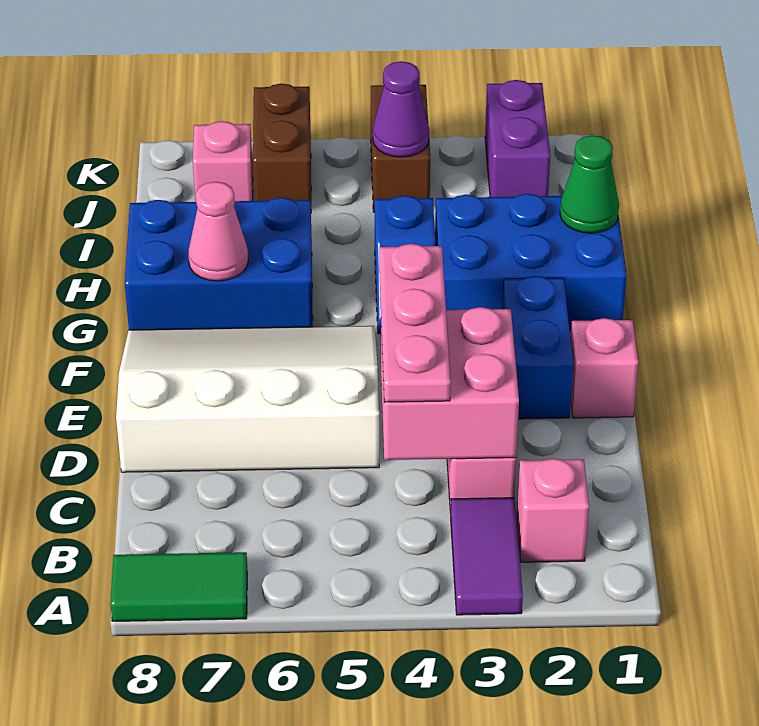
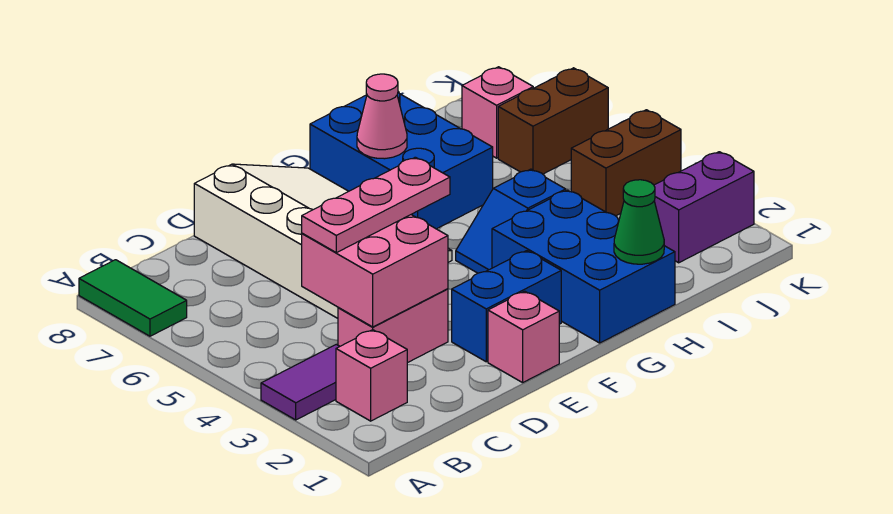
purple cone J4 level 2 -> none

